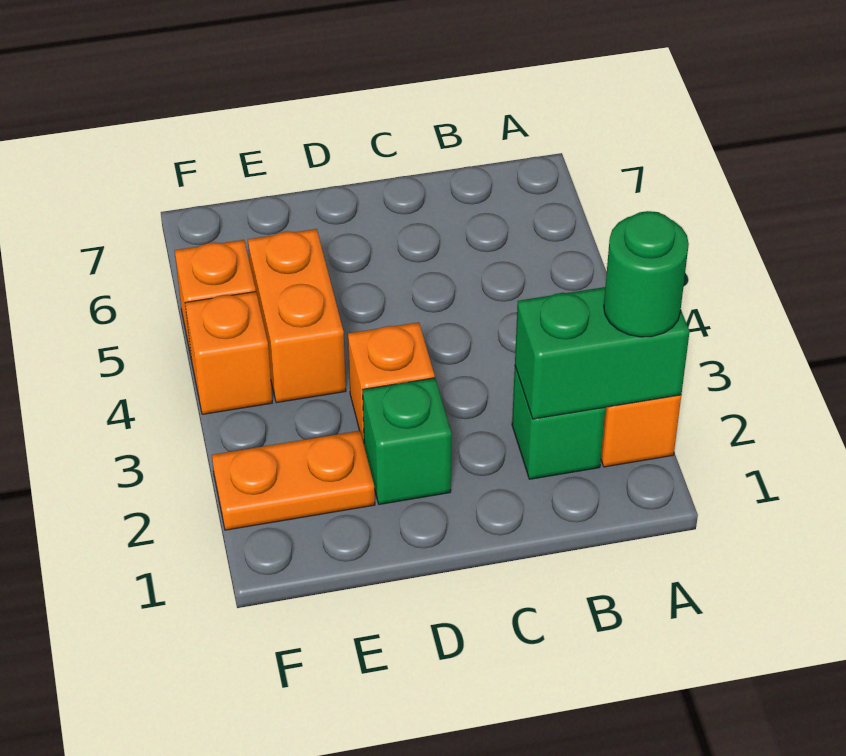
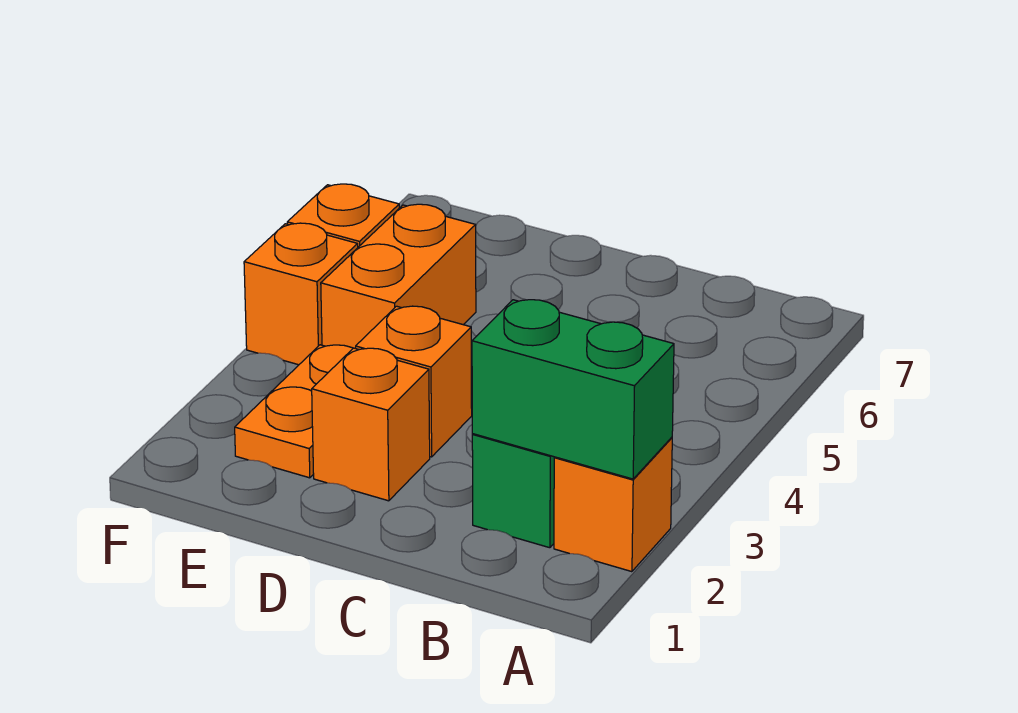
green round brick A2 level 3 -> none
green brick D2 level 1 -> orange brick D2 level 1
orange plate E2:F2 level 1 -> orange plate E2:E3 level 1

